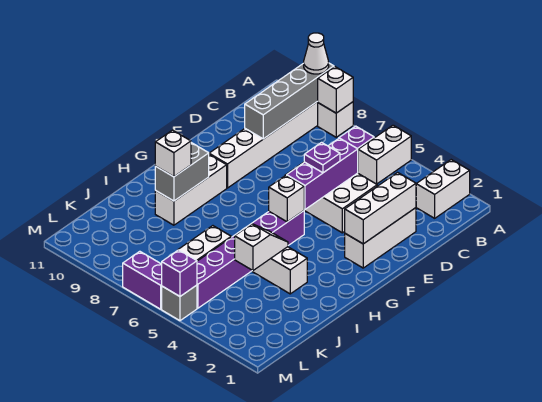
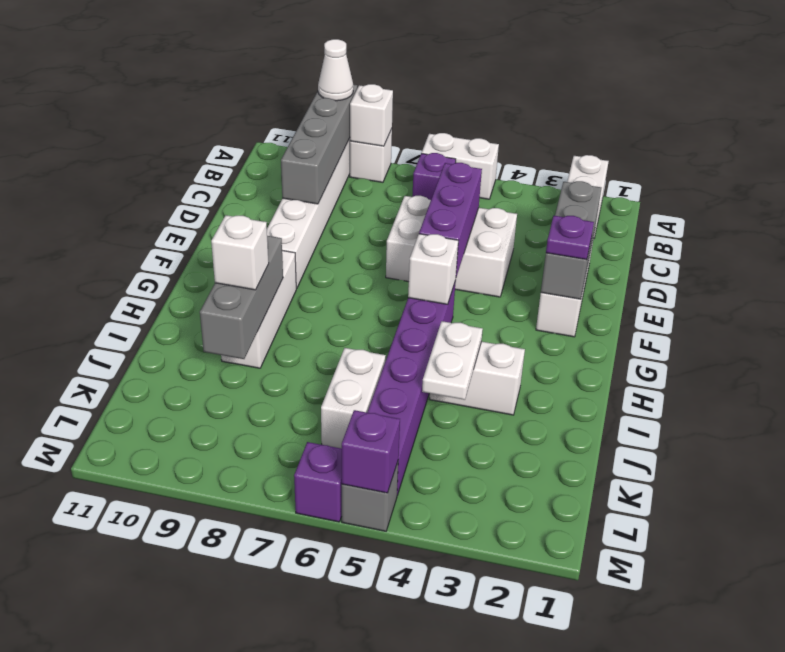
white brick A5:B5 level 1 -> white brick A5:A6 level 1
white brick D2:F2 level 2 -> grey brick D2:F2 level 2
purple plate E5 level 3 -> purple plate F2 level 3
grey brick H9:I9 level 2 -> grey brick H9:J9 level 2
white slope I4:J4 level 2 top J -> white plate I4:J4 level 2
purple brick M6:M7 level 1 -> purple brick M6 level 1

